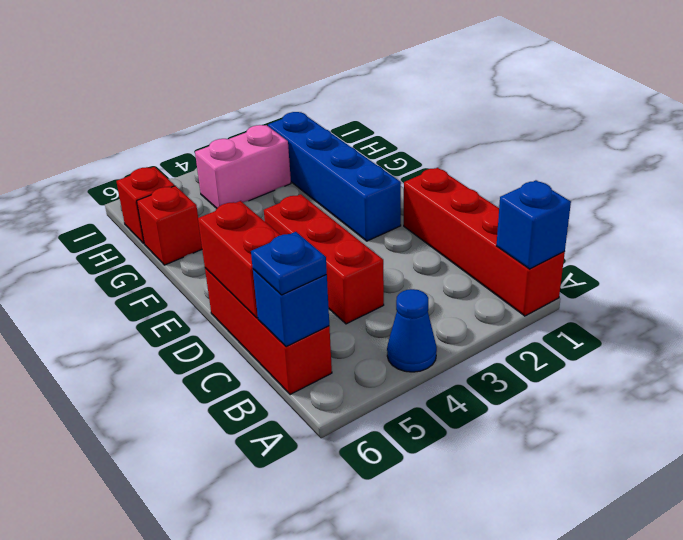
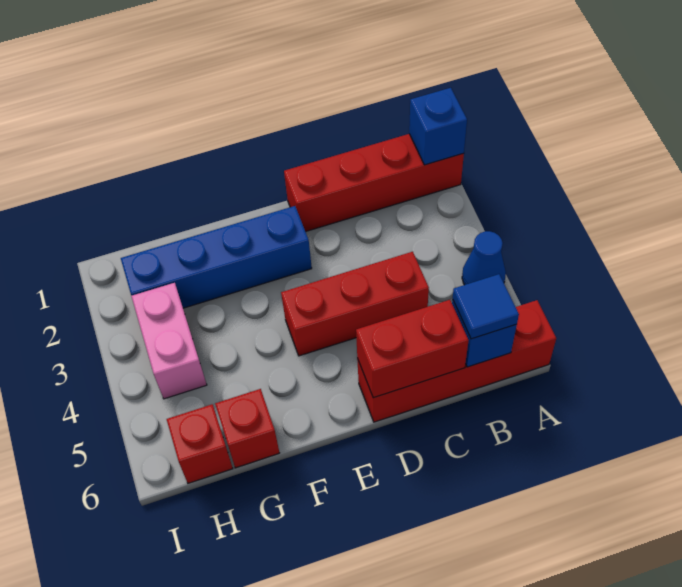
red brick B6:D6 level 1 -> red brick A6:D6 level 1
blue plate B6 level 3 -> blue tile B6 level 3

